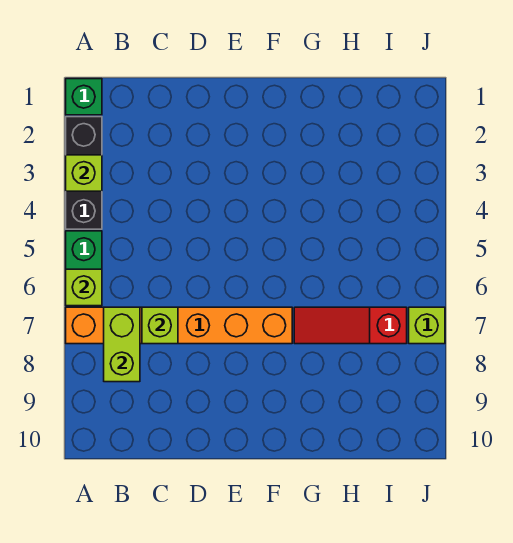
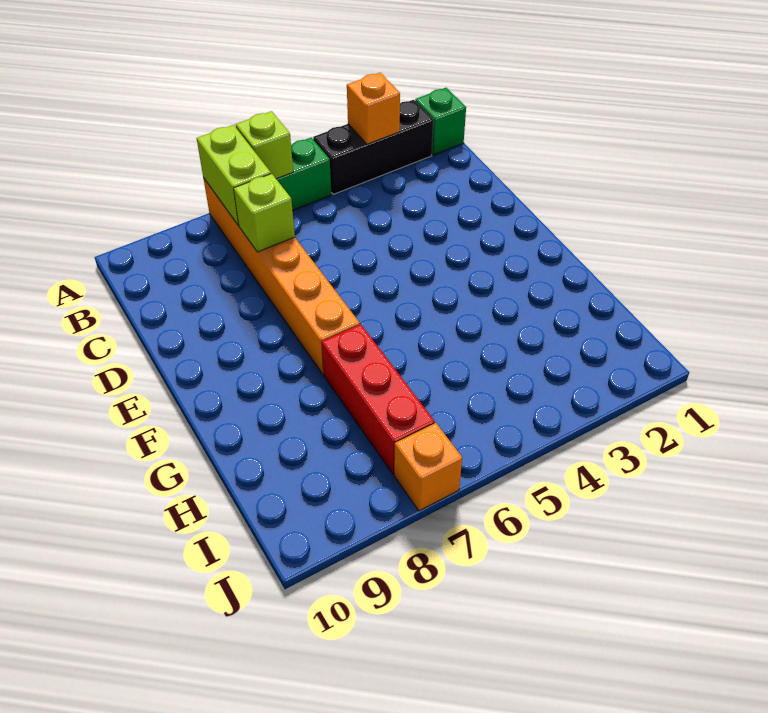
lime brick A3 level 2 -> orange brick A3 level 2
lime brick B7:B8 level 2 -> lime brick A7:B7 level 2
red slope G7:I7 level 1 top I -> red brick G7:I7 level 1
lime brick J7 level 1 -> orange brick J7 level 1

